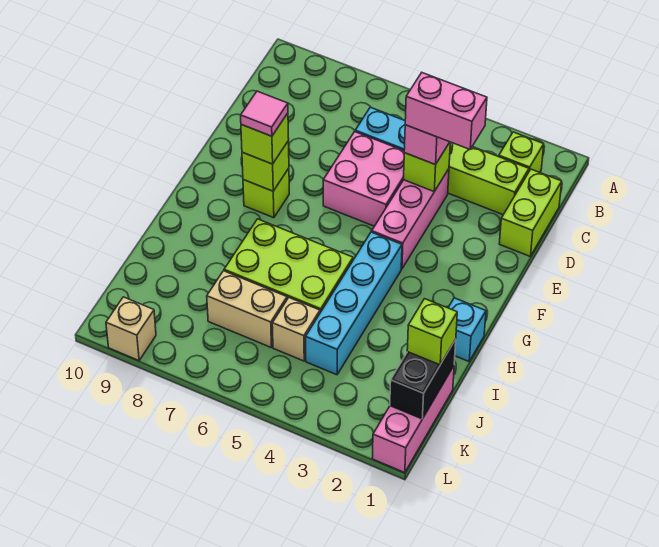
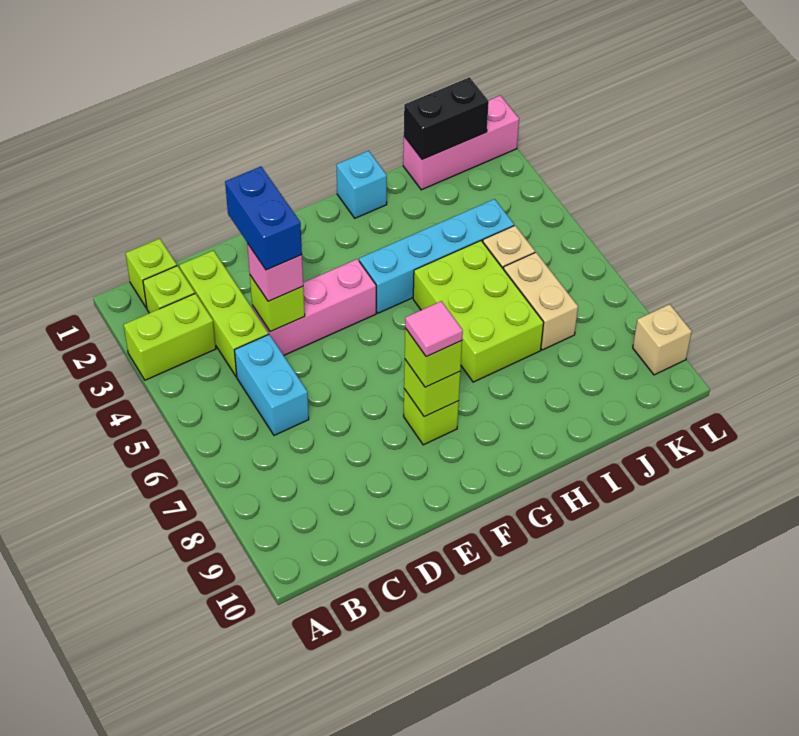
lime brick C1:D1 level 1 -> lime brick A3:B3 level 1
pink brick D3:D4 level 4 -> blue brick D3:D4 level 4
pink brick D5:E6 level 1 -> none
lime brick J1 level 3 -> lime brick B1 level 1

